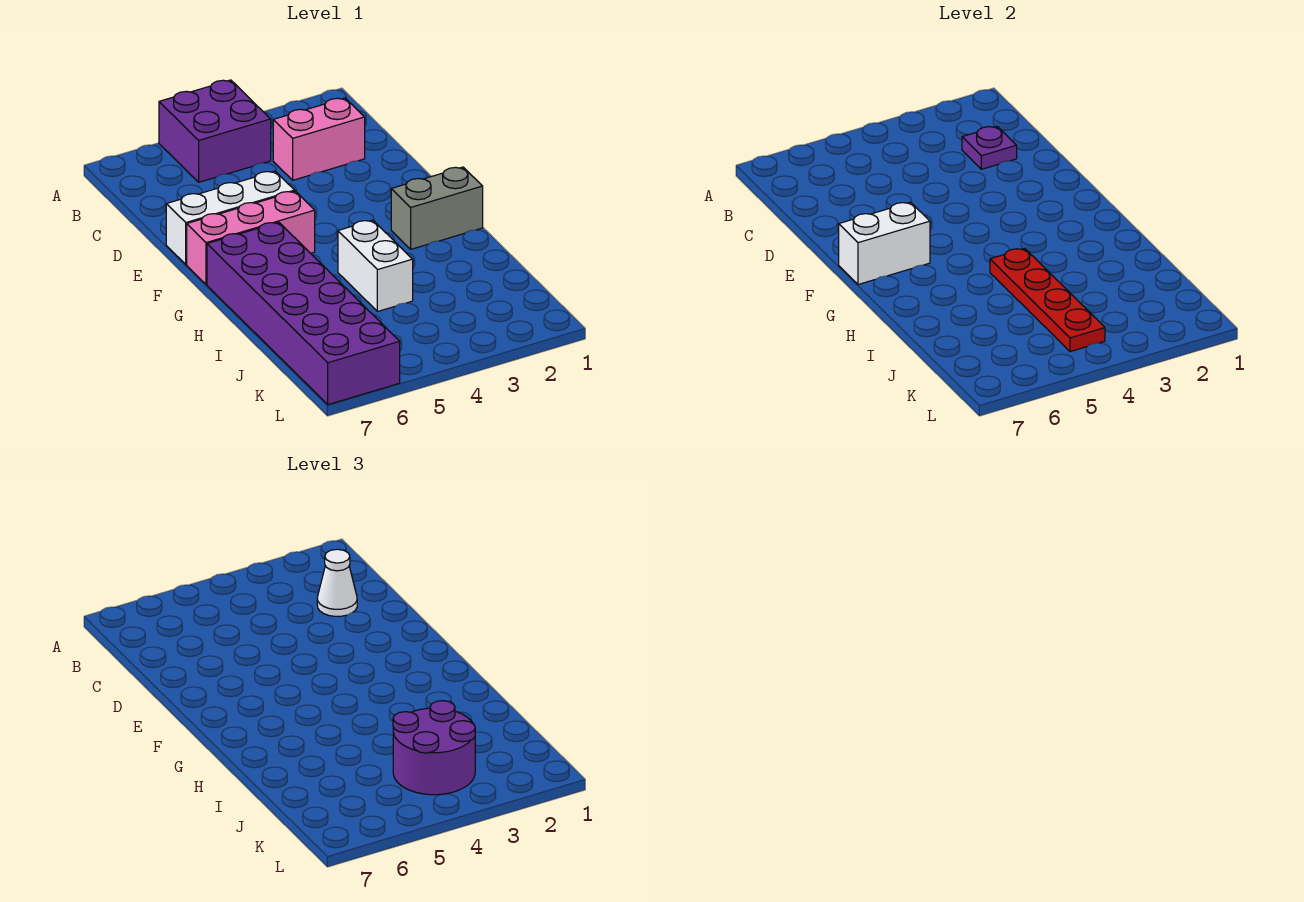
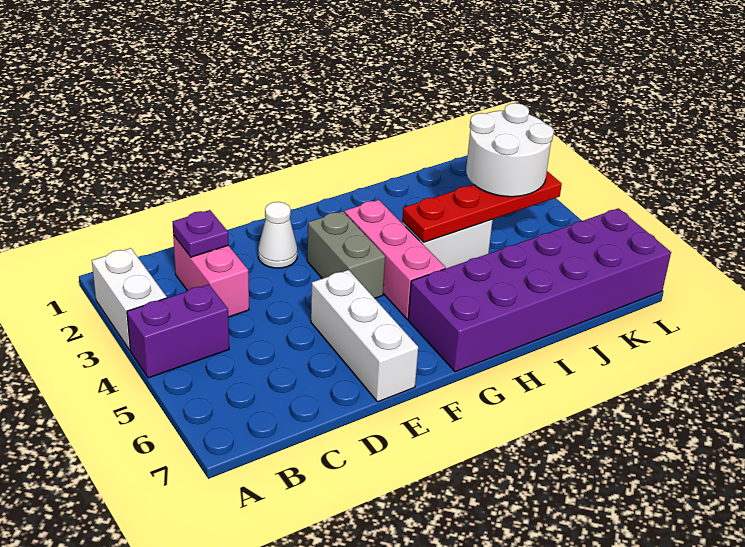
purple brick A4:B5 level 1 -> purple brick A4:B4 level 1
white cone C2 level 3 -> white cone E2 level 1
pink brick F5:F7 level 1 -> pink brick G3:G5 level 1
white brick F6:F7 level 2 -> white brick A2:A3 level 1
grey brick G1:G2 level 1 -> grey brick F3:F4 level 1
purple round brick J3:K4 level 3 -> white round brick J3:K4 level 3

